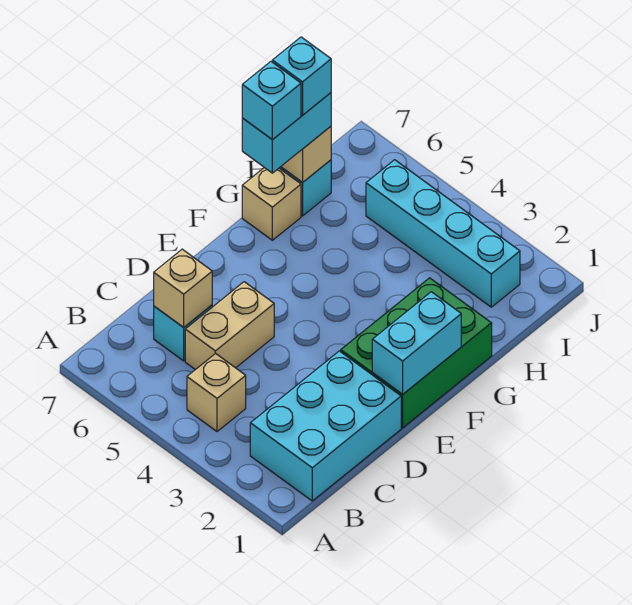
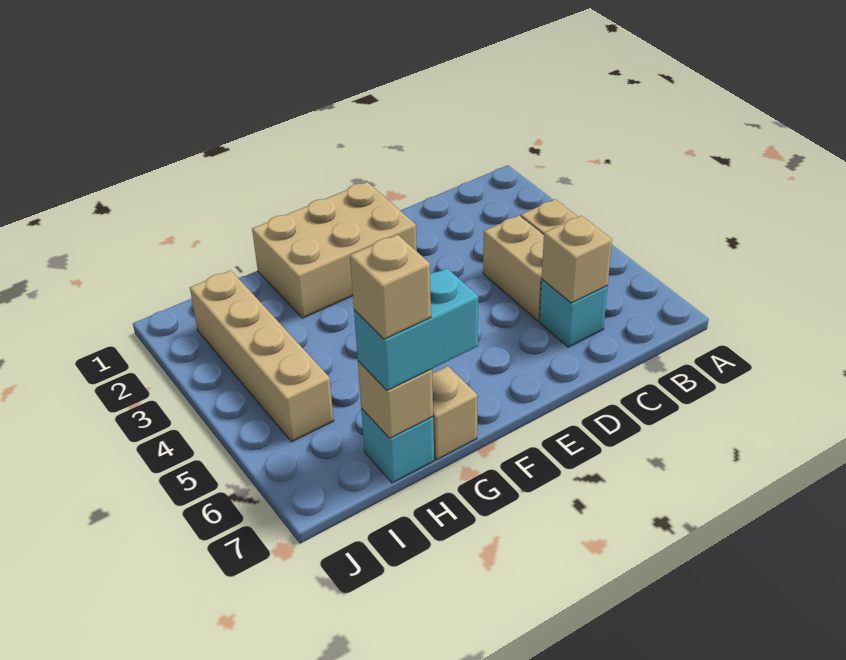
cyan brick B1:D2 level 1 -> none
tan brick C5:D5 level 1 -> tan brick C4:C5 level 1
green brick E1:G2 level 1 -> tan brick E1:G2 level 1
cyan brick E1:F1 level 2 -> none
cyan brick G7 level 4 -> none
cyan brick H7 level 4 -> tan brick H7 level 4
cyan brick I2:I5 level 1 -> tan brick I2:I5 level 1

